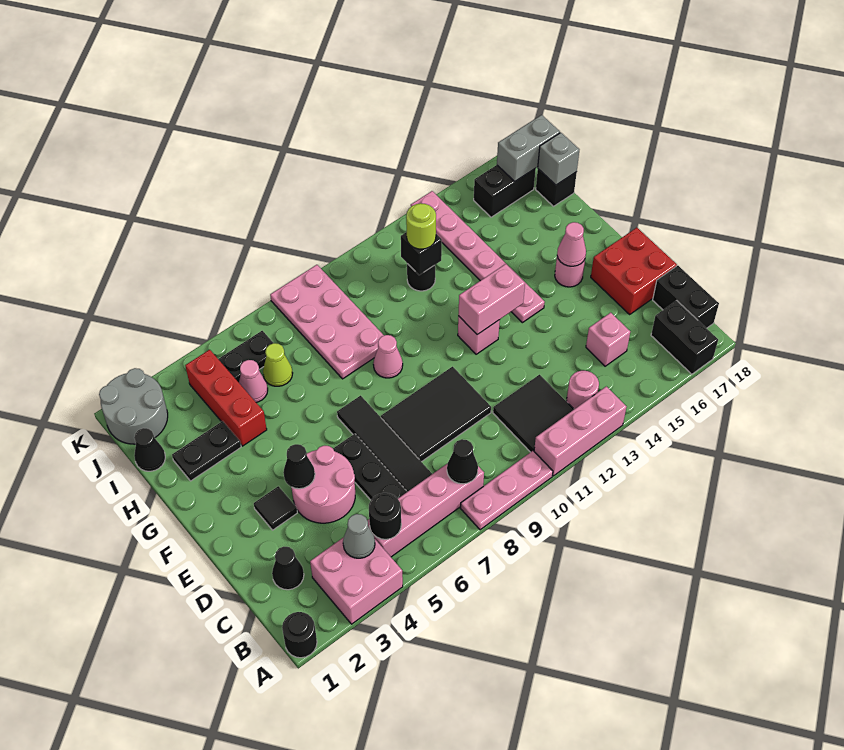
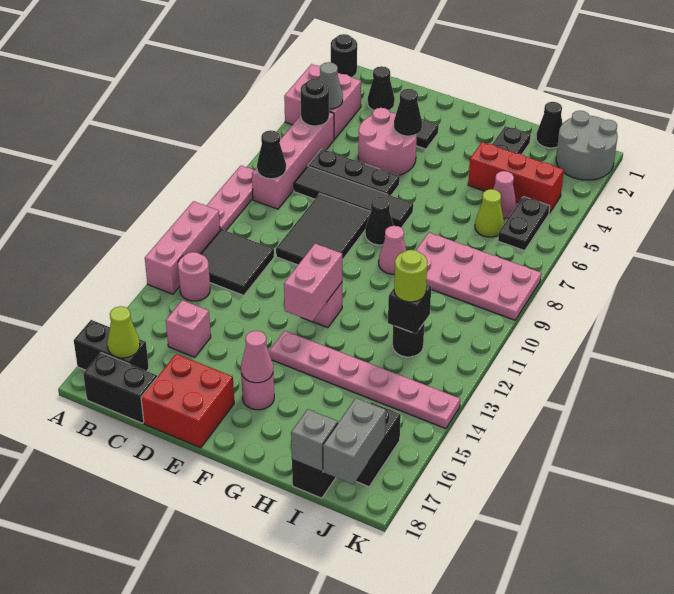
none -> lime cone B17 level 2
none -> black cone F8 level 1

